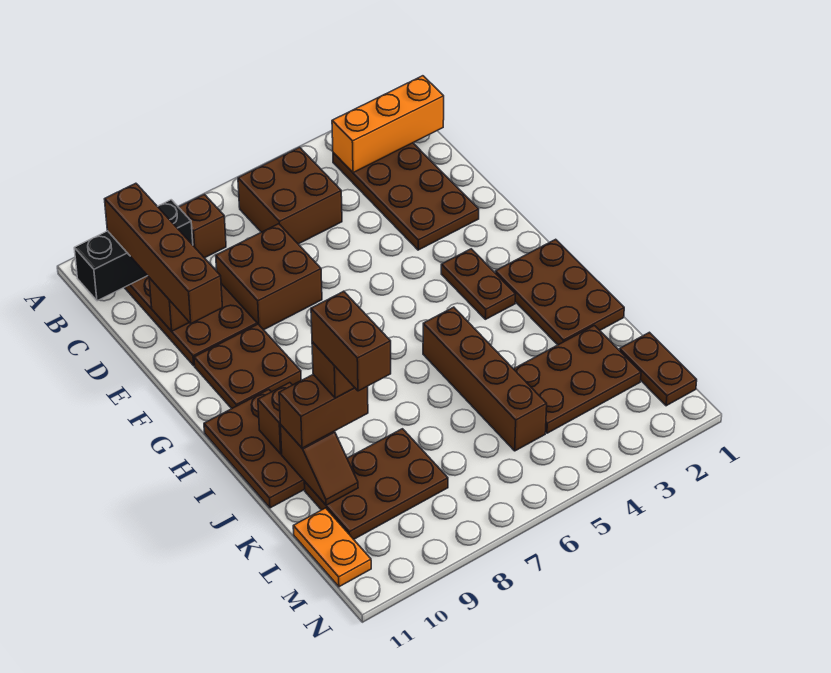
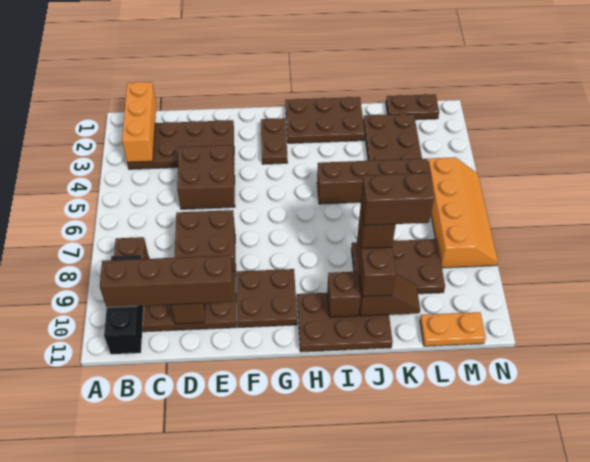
brown brick B5:C6 level 1 -> brown brick D4:E5 level 1
brown plate G3:H3 level 1 -> brown plate G2:G3 level 1
brown plate K8:L10 level 1 -> brown plate J8:L9 level 1
none -> orange slope M5:N8 level 1 top M

